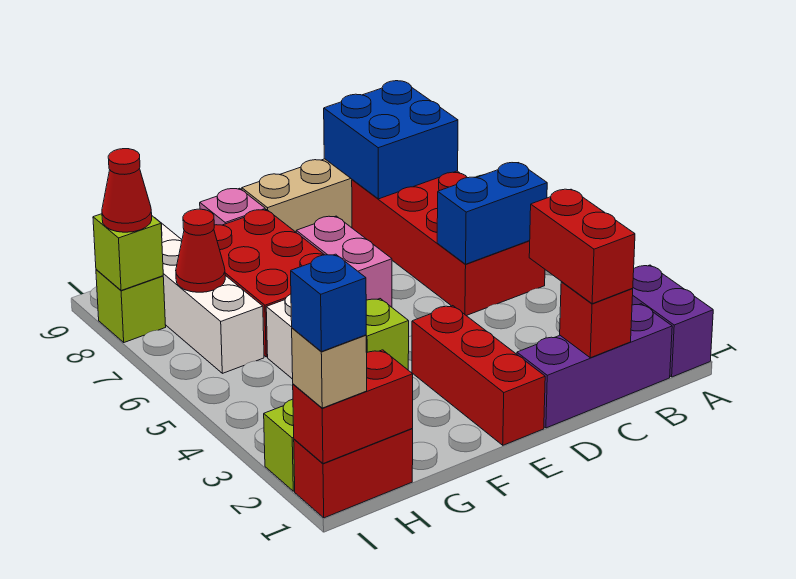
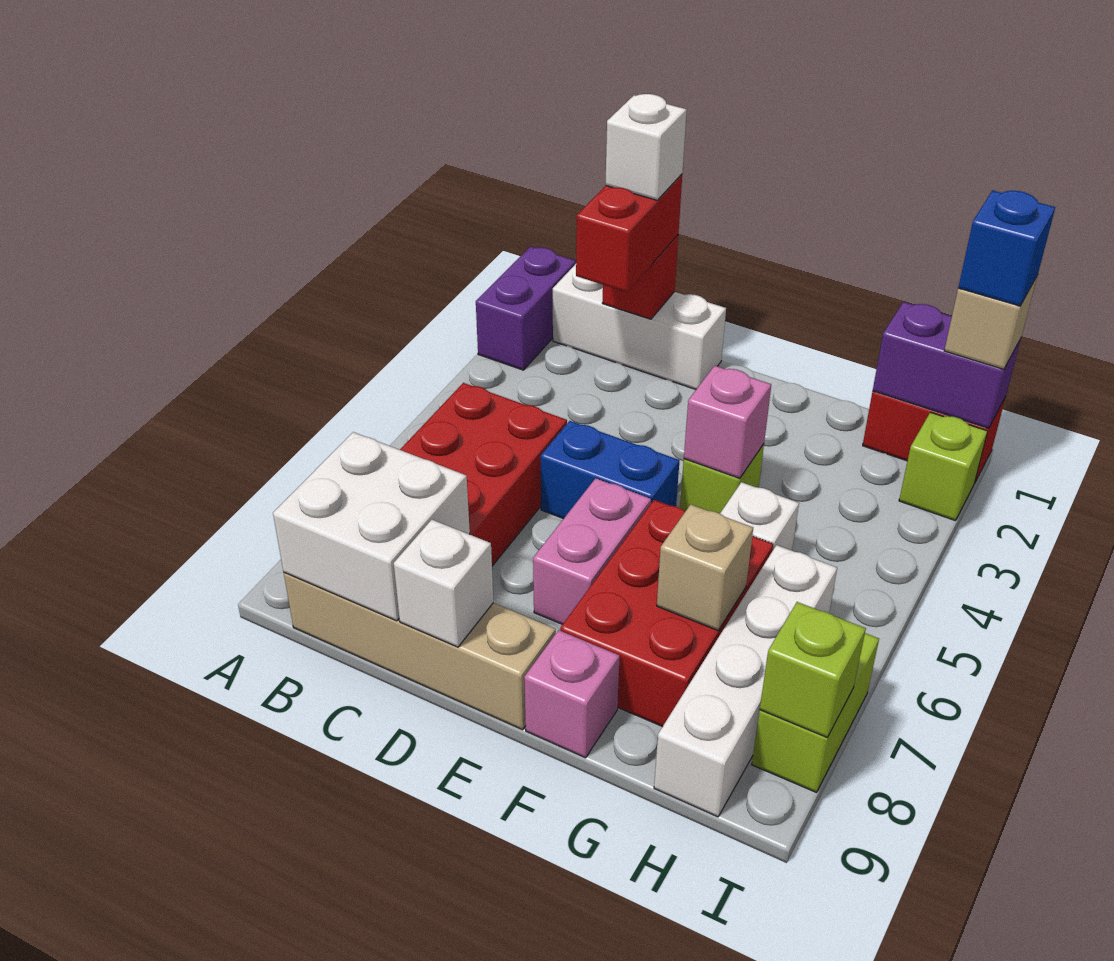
purple brick B1:D1 level 1 -> white brick B1:D1 level 1
blue brick B5:C5 level 2 -> blue brick D5:E5 level 1
blue brick B8:C9 level 2 -> white brick B8:C9 level 2
none -> white brick C1 level 4
none -> white brick D9 level 2
red brick E1:E3 level 1 -> none
none -> pink brick F4 level 2
none -> tan brick G7 level 2
red brick H1:I1 level 2 -> purple brick H1:I1 level 2
red cone H7 level 2 -> none
lime brick I8 level 1 -> lime brick I7:I8 level 1
red cone I8 level 3 -> none

